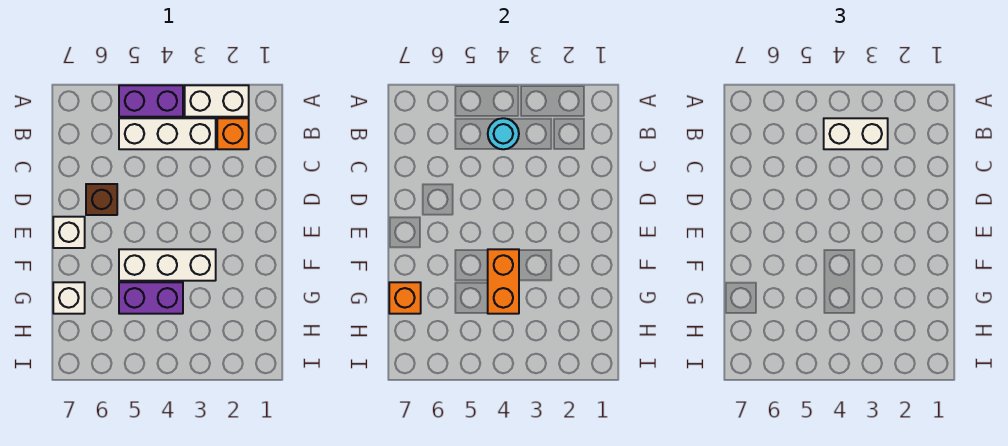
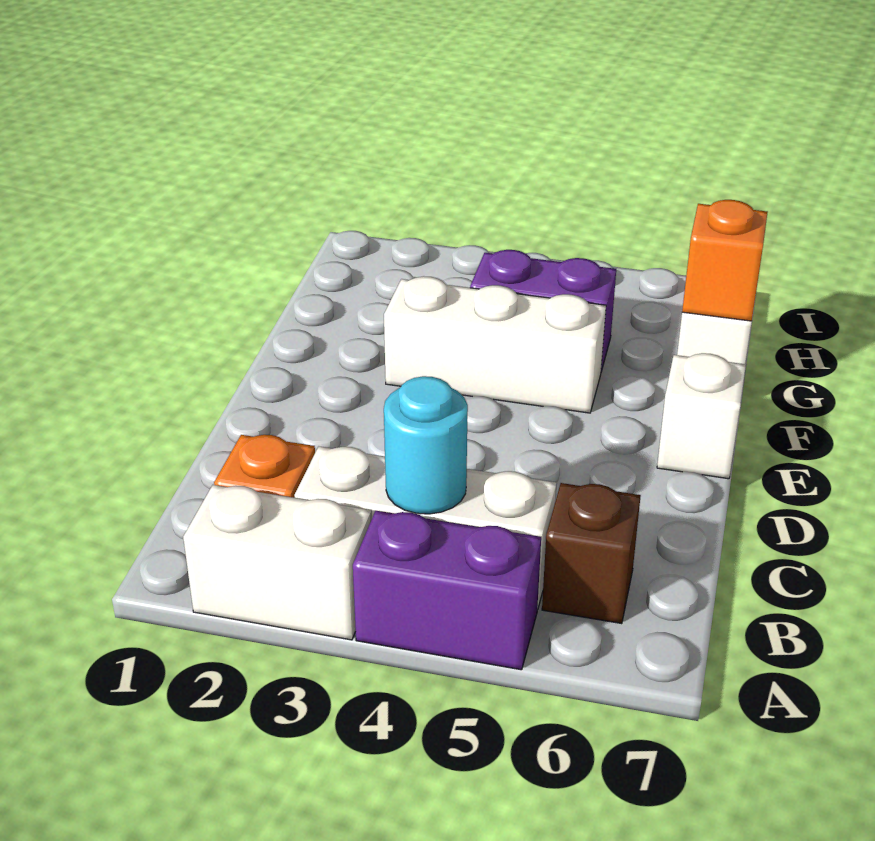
white brick B3:B4 level 3 -> none
brown brick D6 level 1 -> brown brick B6 level 1
orange brick F4:G4 level 2 -> none

